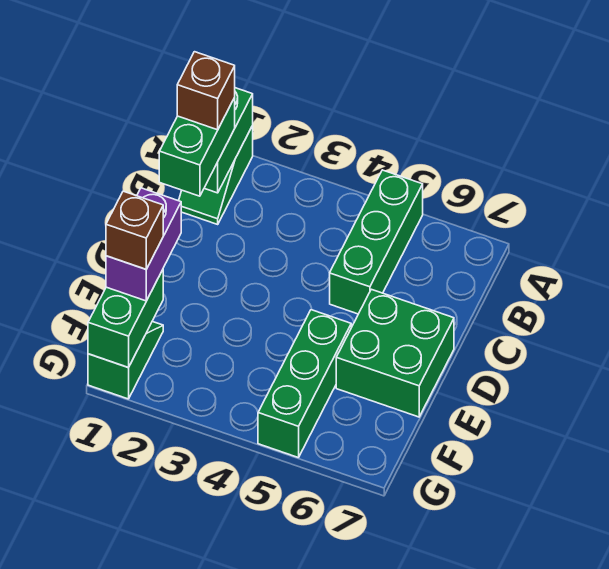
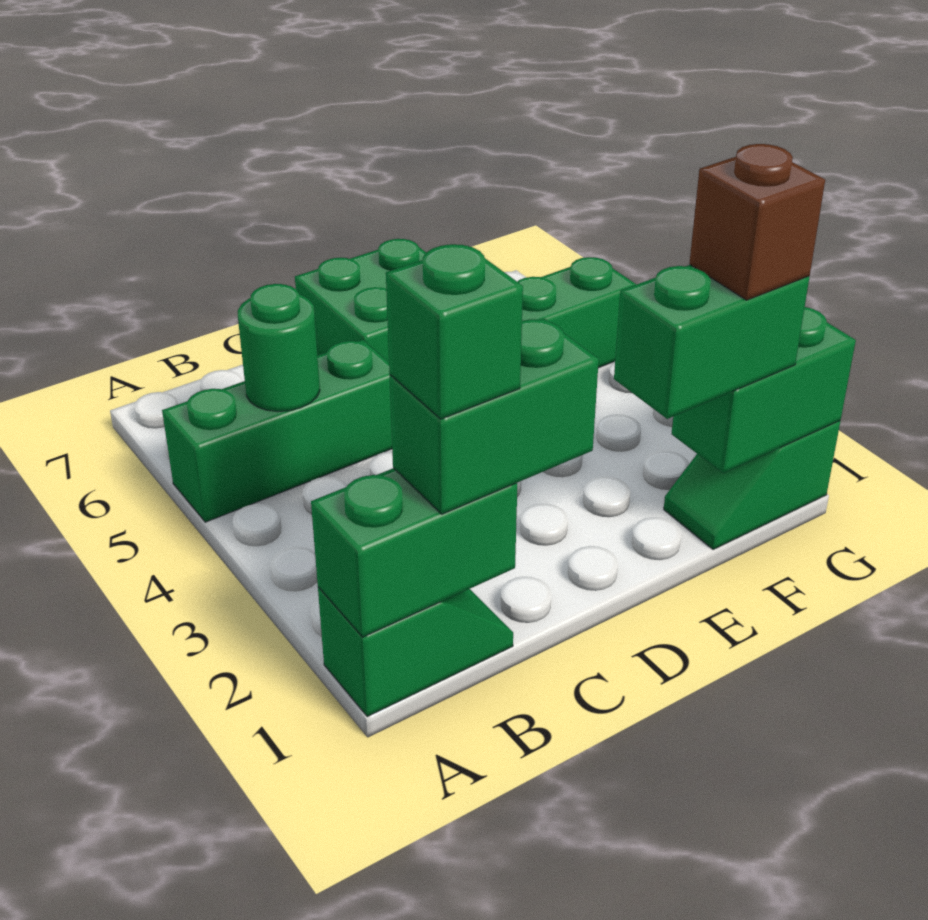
brown brick B1 level 4 -> green brick B1 level 4
none -> green round brick B5 level 2
purple brick E1:F1 level 3 -> green brick E1:F1 level 3

